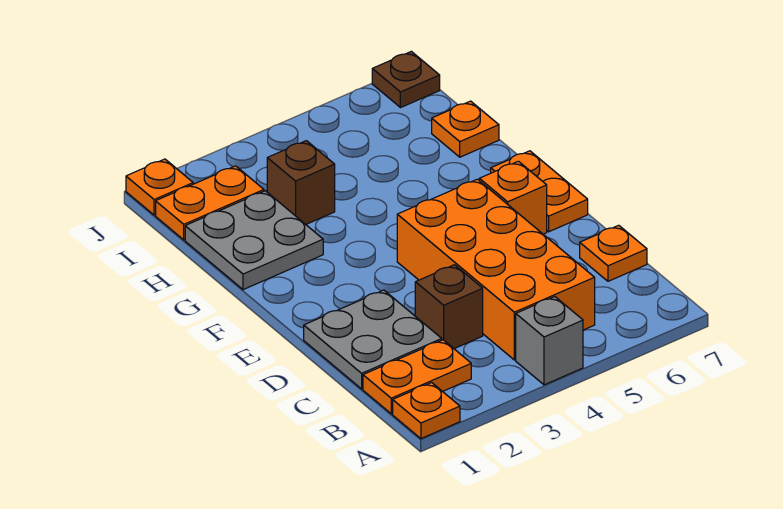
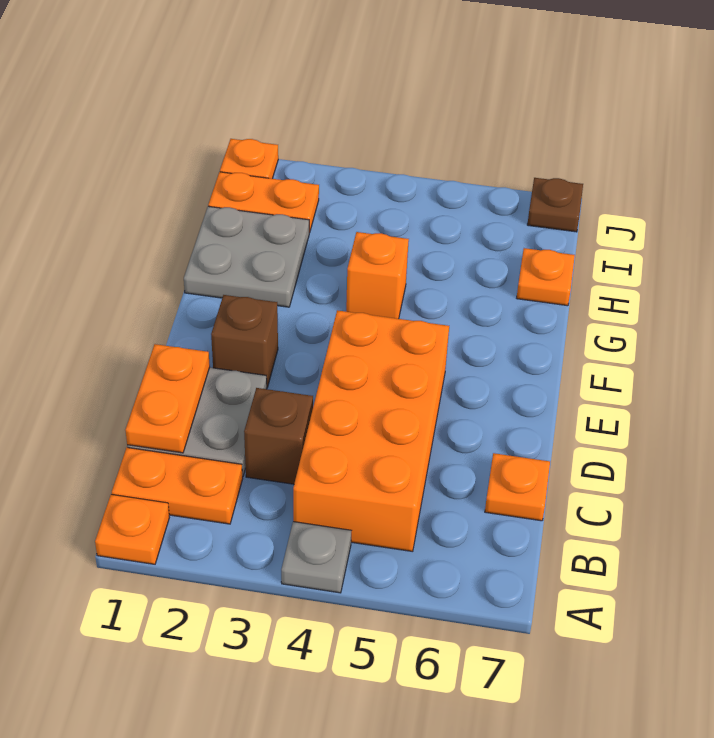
grey brick A4 level 1 -> grey plate A4 level 1
orange brick E6 level 1 -> orange brick G4 level 1
orange plate E7:F7 level 1 -> orange plate C1:D1 level 2
brown brick H3 level 1 -> brown brick E2 level 1

